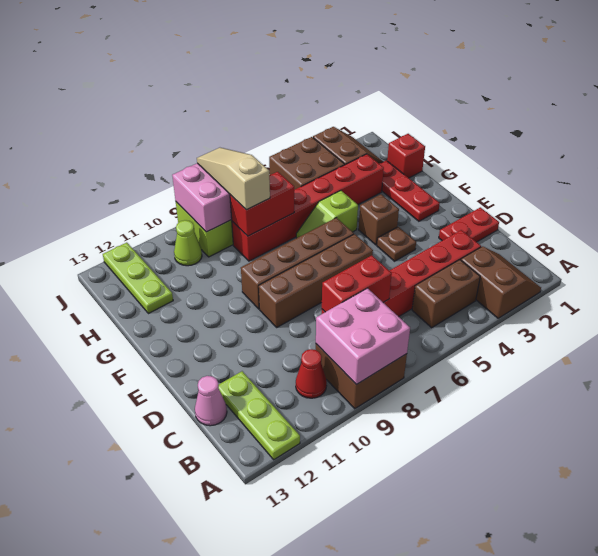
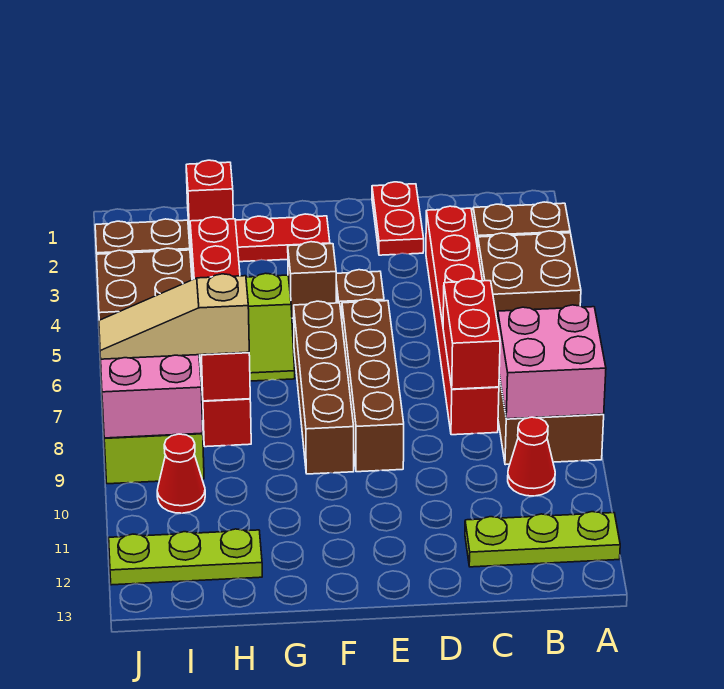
brown brick B4:B5 level 1 -> brown brick A4:B5 level 1
pink cone C13 level 1 -> none
lime cone I10 level 1 -> red cone I10 level 1

